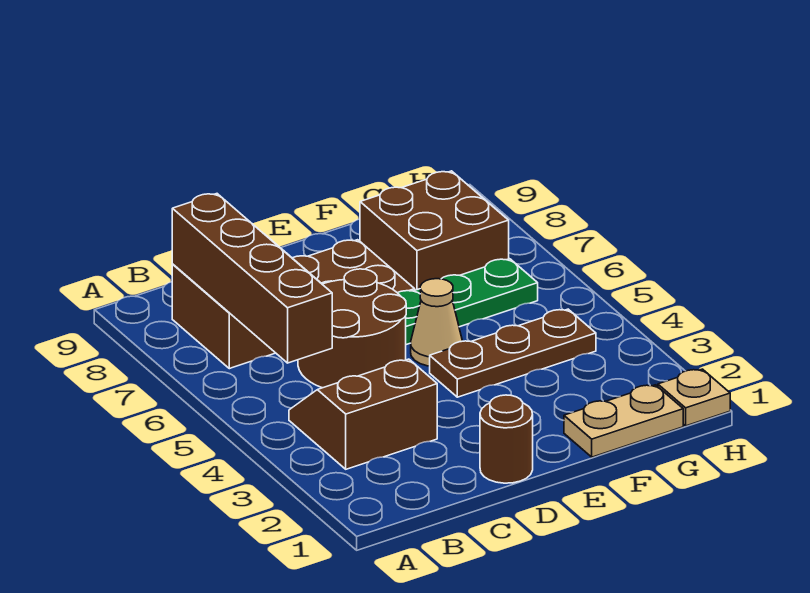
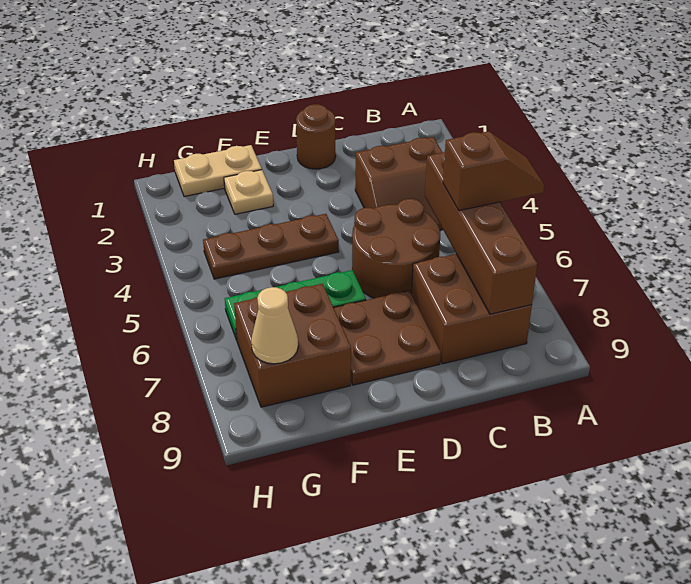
none -> brown slope A6:B6 level 3 top B
tan cone E5 level 1 -> tan cone G8 level 2
tan plate H1 level 1 -> tan plate F2 level 1

